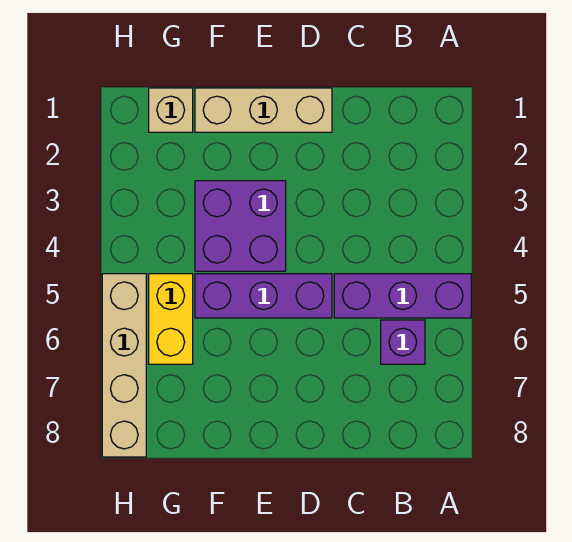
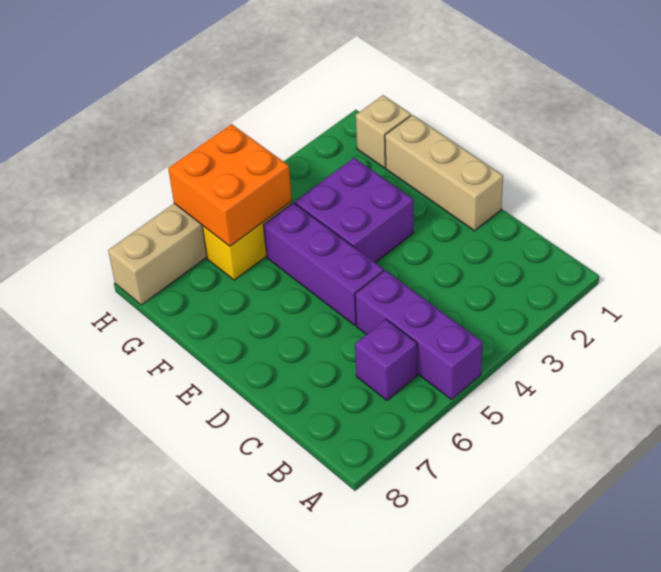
none -> orange brick G5:H6 level 2

